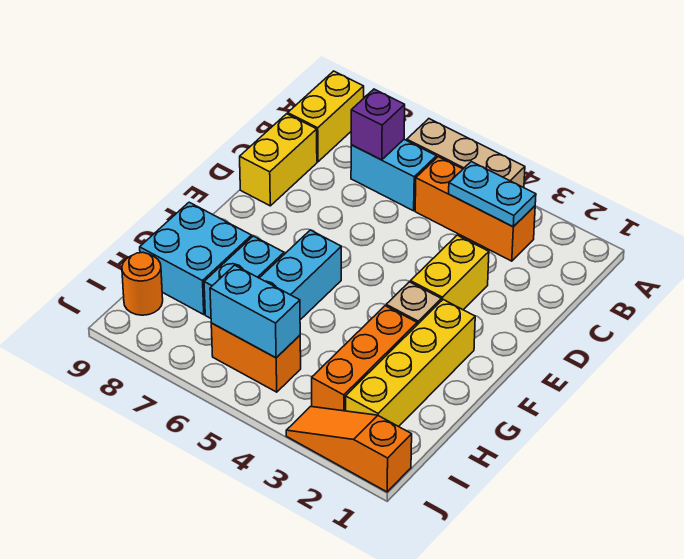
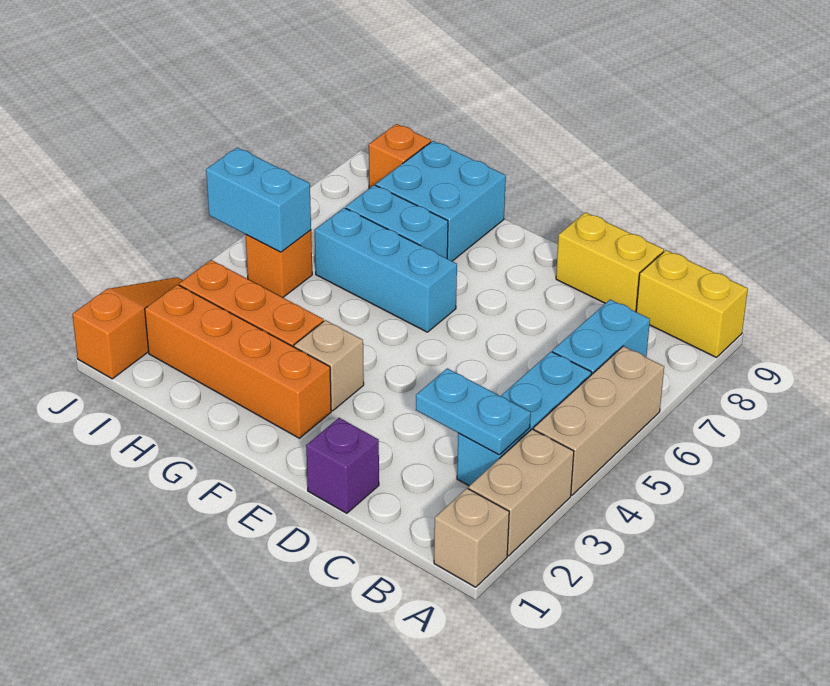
none -> tan brick A1 level 1
none -> tan brick A2:A3 level 1
orange brick B3:B5 level 1 -> cyan brick B3:B5 level 1
cyan plate B3:B4 level 2 -> cyan plate B3:C3 level 2
purple brick B7 level 2 -> purple brick D1 level 1
yellow brick D3:E3 level 1 -> none
yellow brick F2:I2 level 1 -> orange brick F2:I2 level 1
orange brick I5:I6 level 1 -> orange brick I5 level 1
cyan brick I5:I6 level 2 -> cyan brick I5:J5 level 2
orange round brick I9 level 1 -> orange brick I9 level 1

